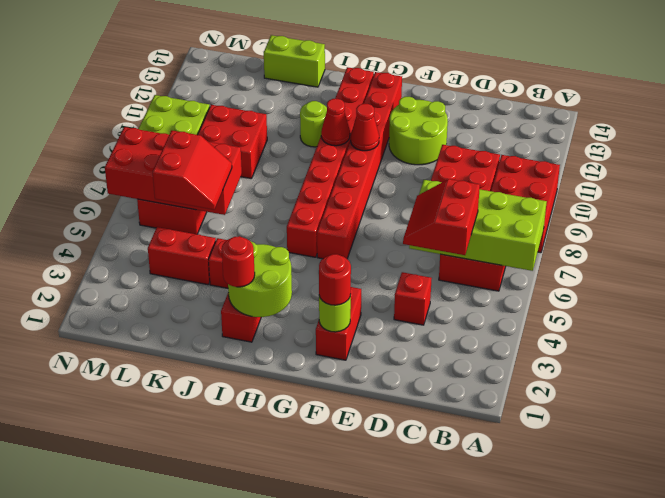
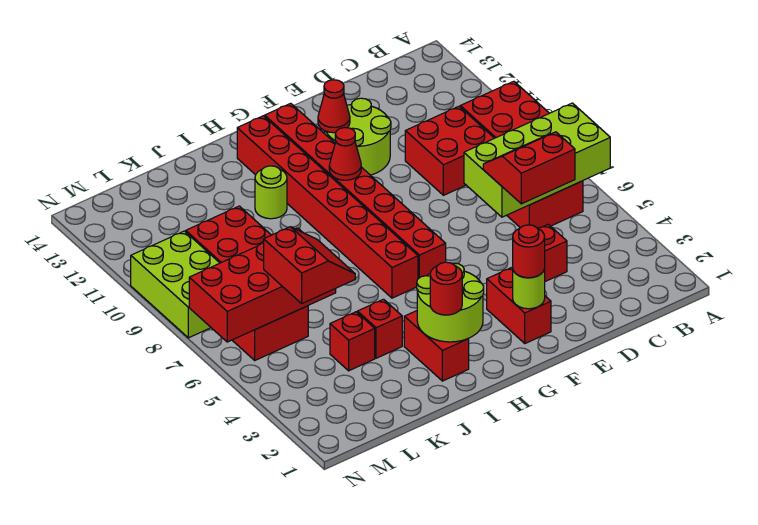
red slope C5:D6 level 3 top C -> red slope C5:D6 level 3 top 5
red cone H10 level 2 -> red cone F12 level 2
lime brick J14:K14 level 1 -> none
red brick K4:L4 level 1 -> red brick K4 level 1

